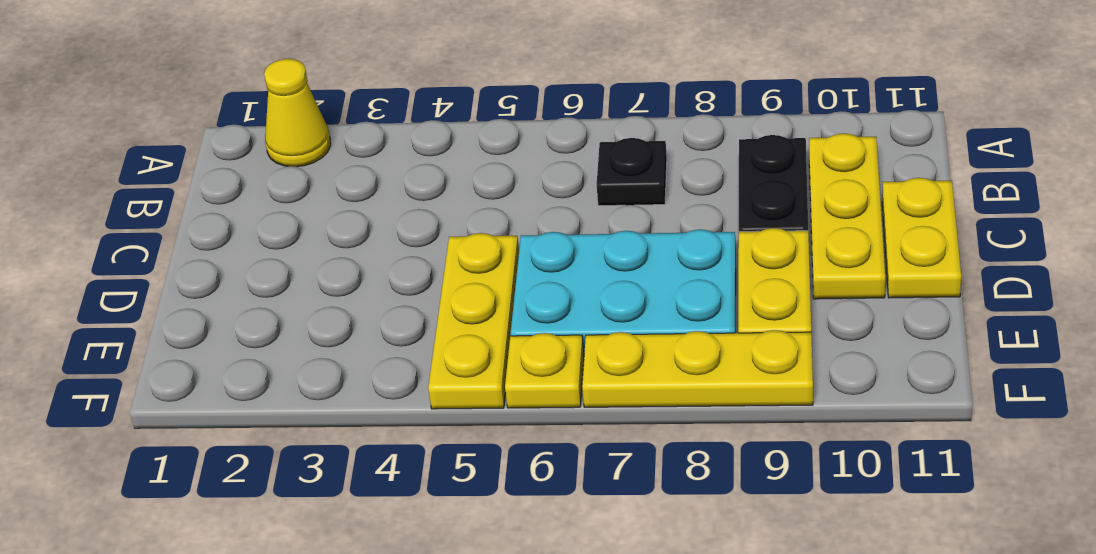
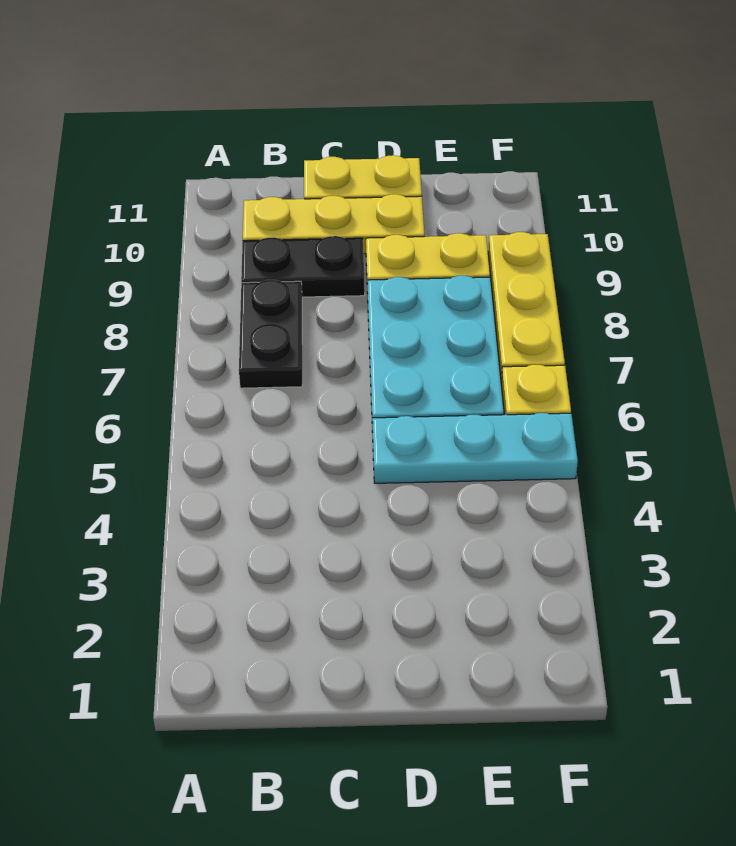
yellow cone A2 level 1 -> none
black plate B7 level 1 -> black plate B7:B8 level 1
yellow plate D5:F5 level 1 -> cyan plate D5:F5 level 1

